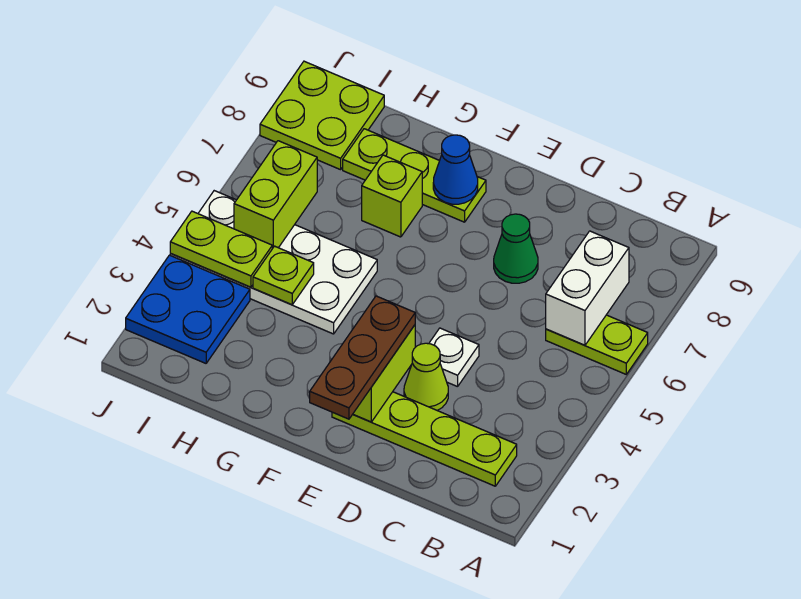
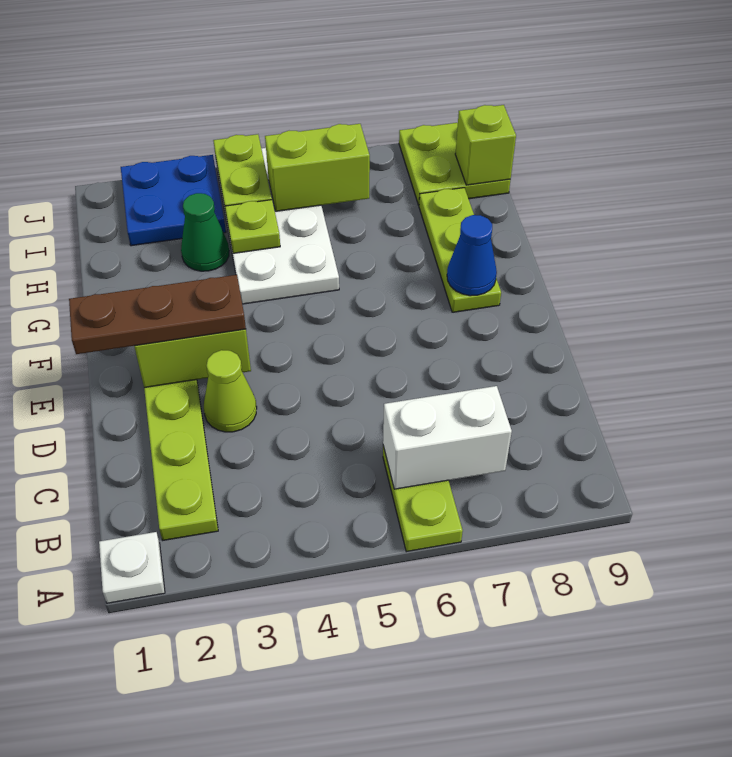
white plate D4 level 1 -> white plate A1 level 1
green cone D7 level 1 -> green cone H3 level 1
lime brick G7 level 1 -> lime brick I9 level 2

